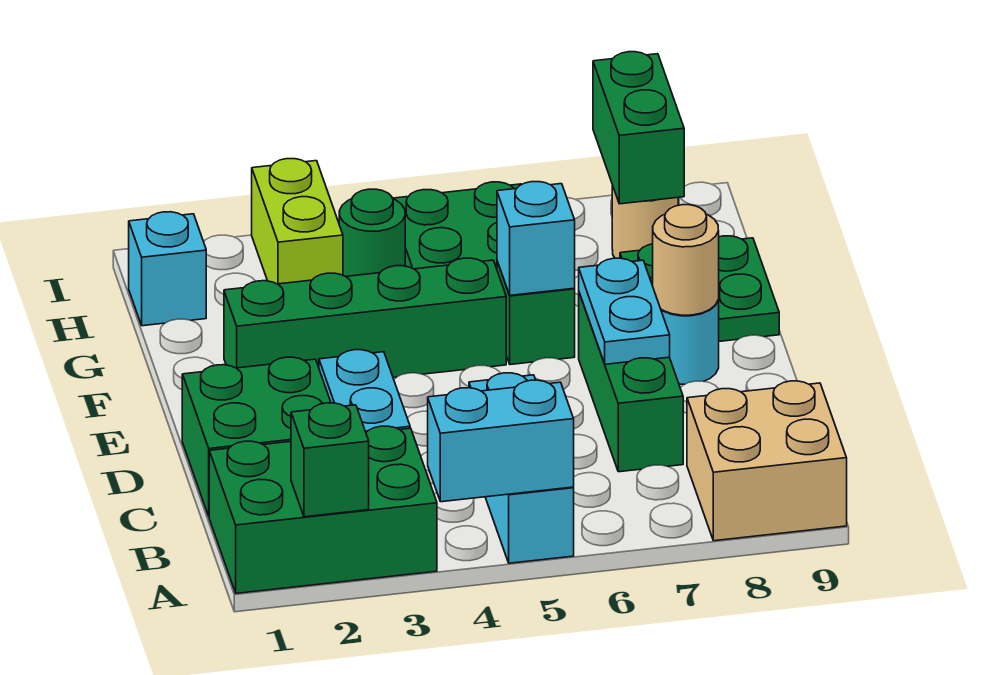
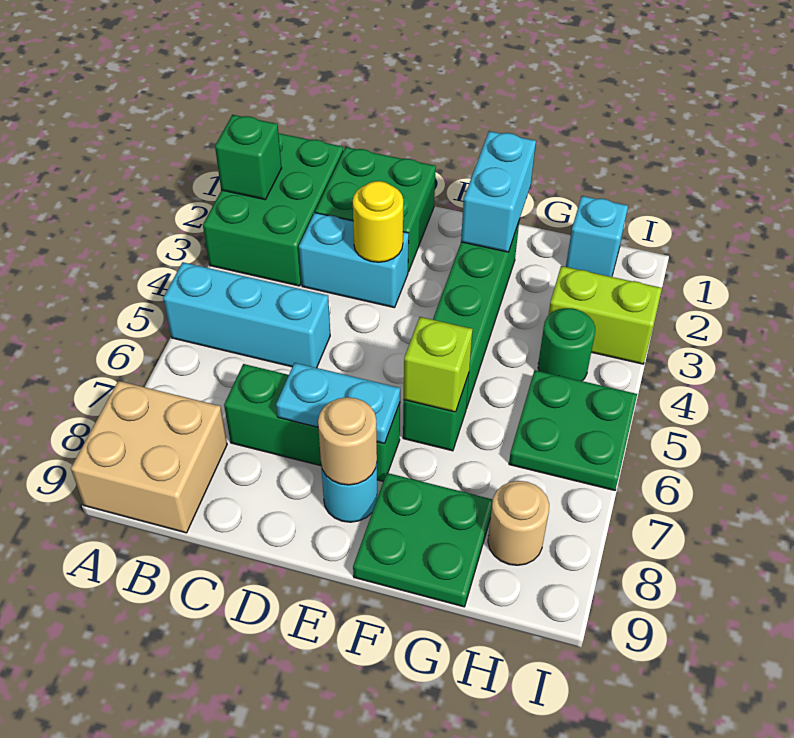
cyan brick A4:A5 level 2 -> cyan brick F1:F2 level 2
none -> yellow round brick D3 level 2
cyan brick F6 level 2 -> lime brick F6 level 2
green brick H8:I8 level 2 -> none

